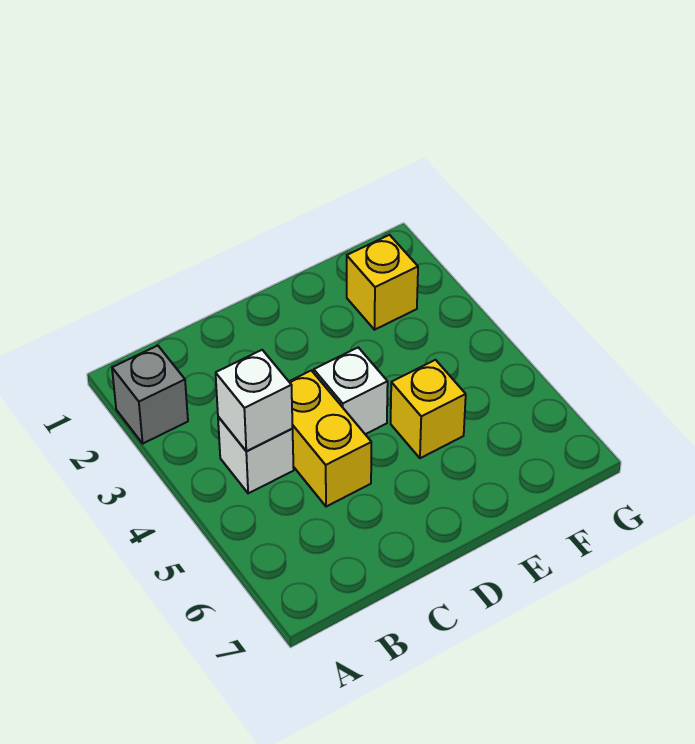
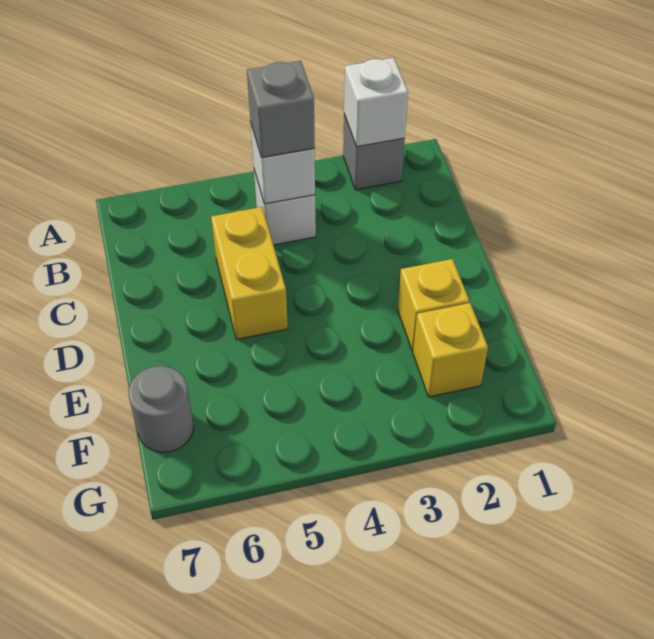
none -> grey brick B4 level 3
yellow brick C4:C5 level 1 -> yellow brick C5:D5 level 1
white brick D4 level 1 -> white brick A2 level 2
yellow brick E5 level 1 -> yellow brick E2 level 1
none -> grey round brick F7 level 1

